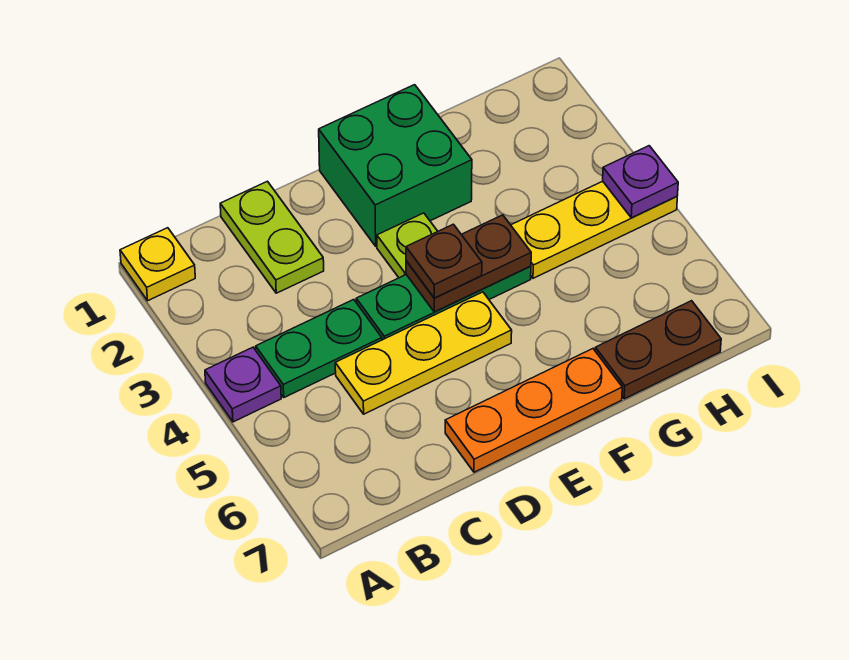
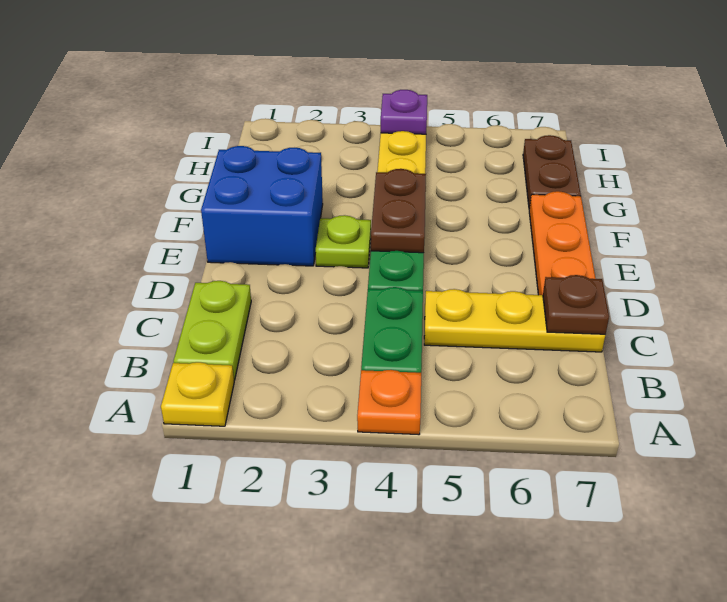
purple plate A4 level 1 -> orange plate A4 level 1
lime plate C1:C2 level 1 -> lime plate B1:C1 level 1
yellow plate C5:E5 level 1 -> yellow plate C5:C7 level 1
green brick E1:F2 level 1 -> blue brick E1:F2 level 1
brown plate E4 level 3 -> brown plate C7 level 2

